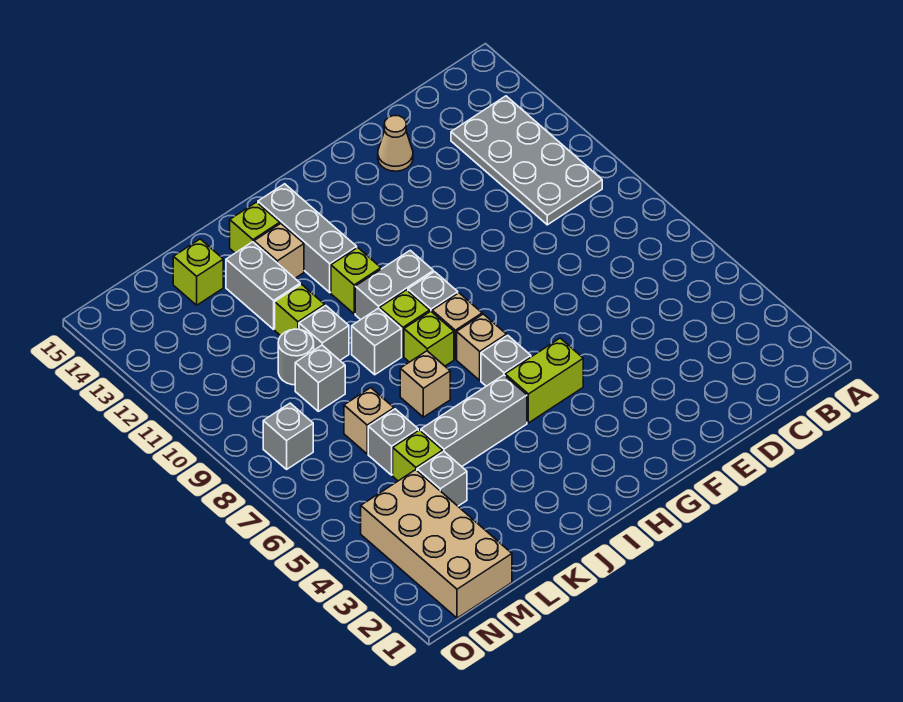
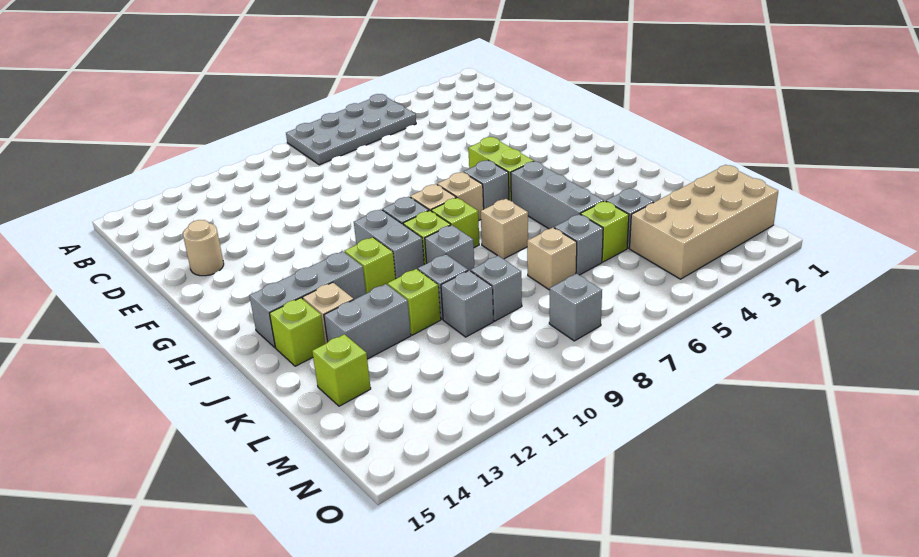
grey plate B10:C13 level 1 -> grey plate A5:B8 level 1
tan cone E14 level 1 -> tan round brick E14 level 1
grey round brick L10 level 1 -> grey brick L10 level 1

